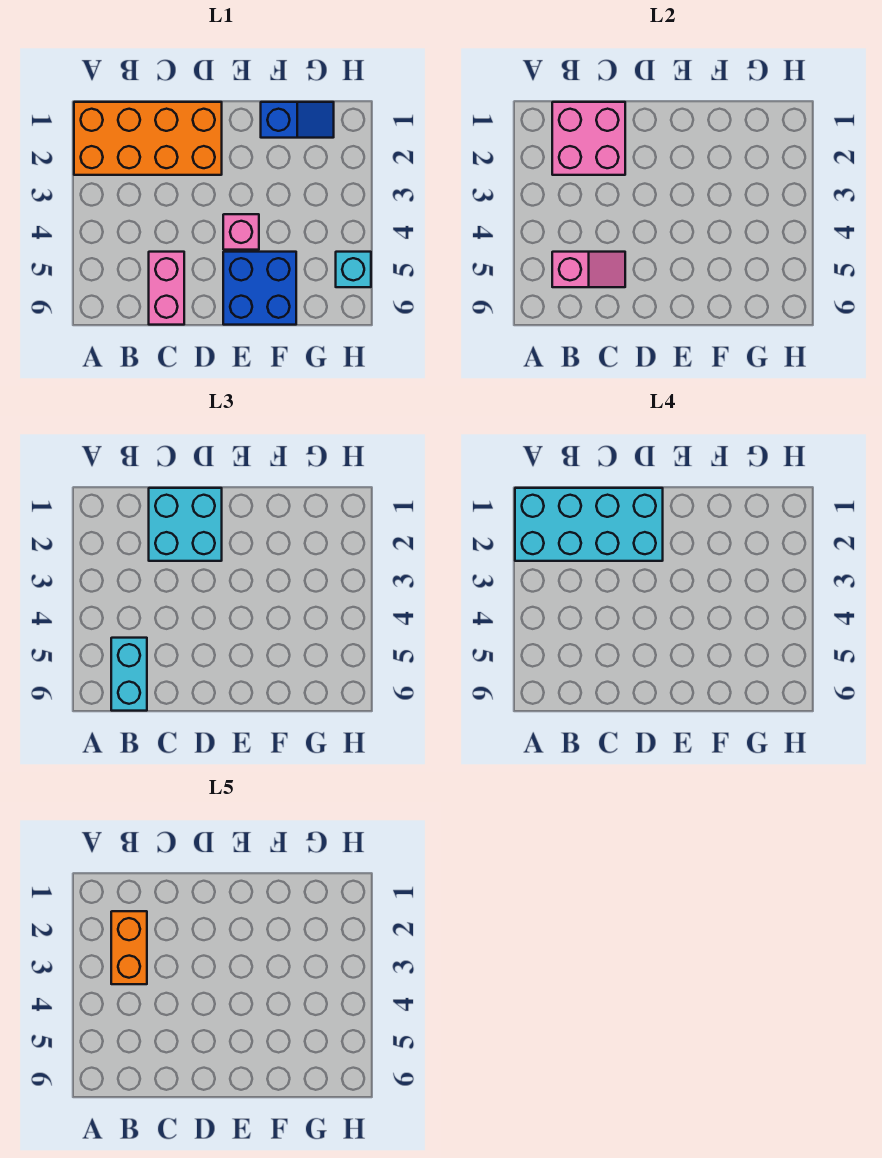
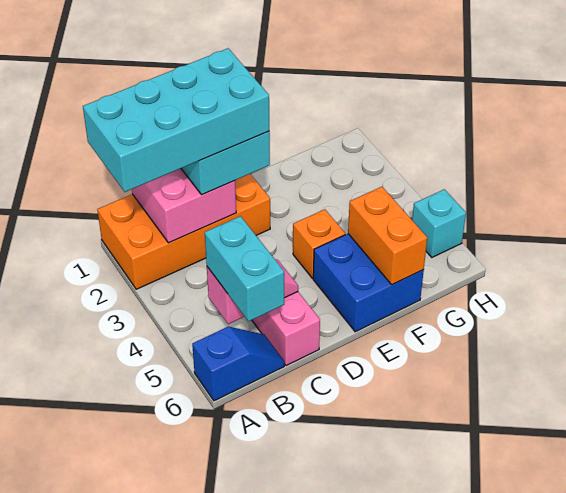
orange brick B2:B3 level 5 -> orange brick F5:F6 level 2
pink brick E4 level 1 -> orange brick E4 level 1
blue slope F1:G1 level 1 top F -> blue slope A6:B6 level 1 top A

